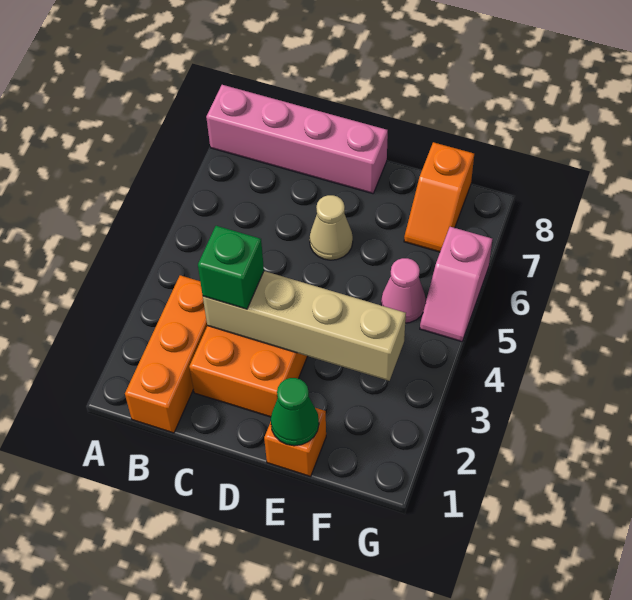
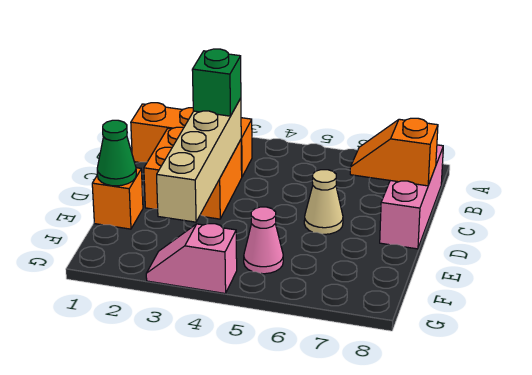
pink brick A8:D8 level 1 -> pink brick B8:D8 level 1
orange slope F7:F8 level 1 top 8 -> orange slope C7:C8 level 2 top 8
pink slope G5:G6 level 1 top 6 -> pink slope G3:G4 level 1 top 4

